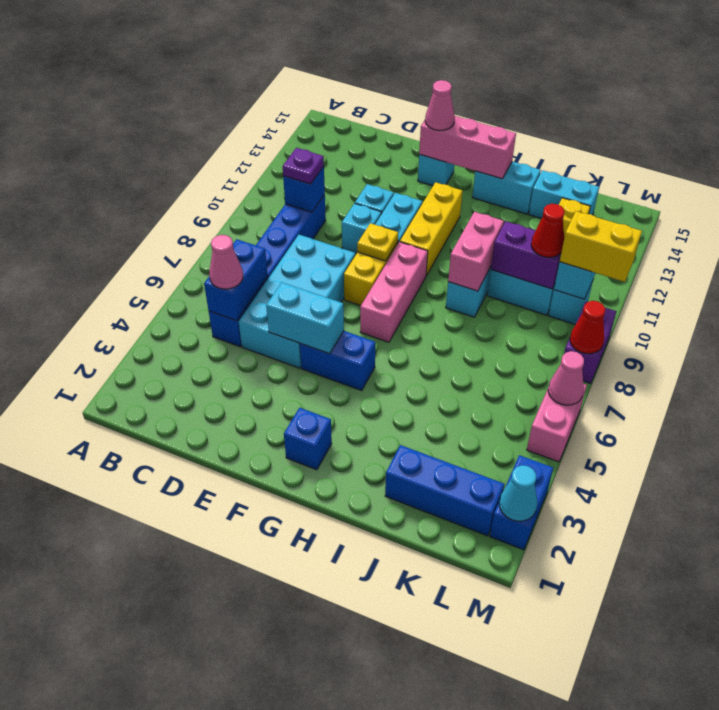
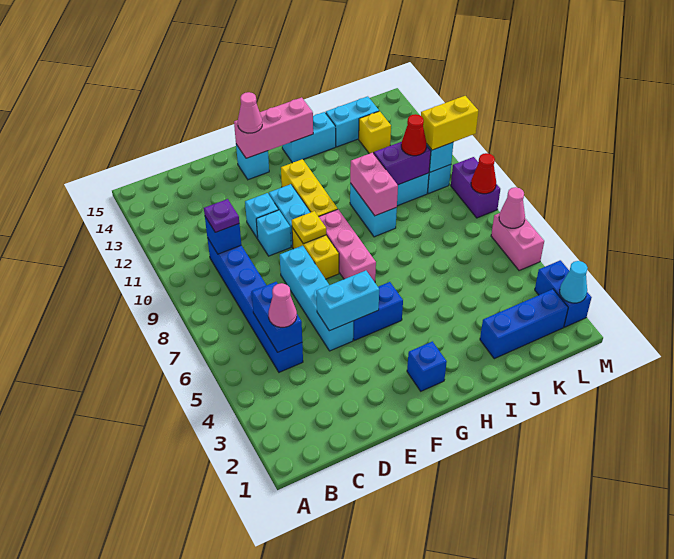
cyan brick D5:E8 level 1 -> cyan brick E5:E8 level 1

